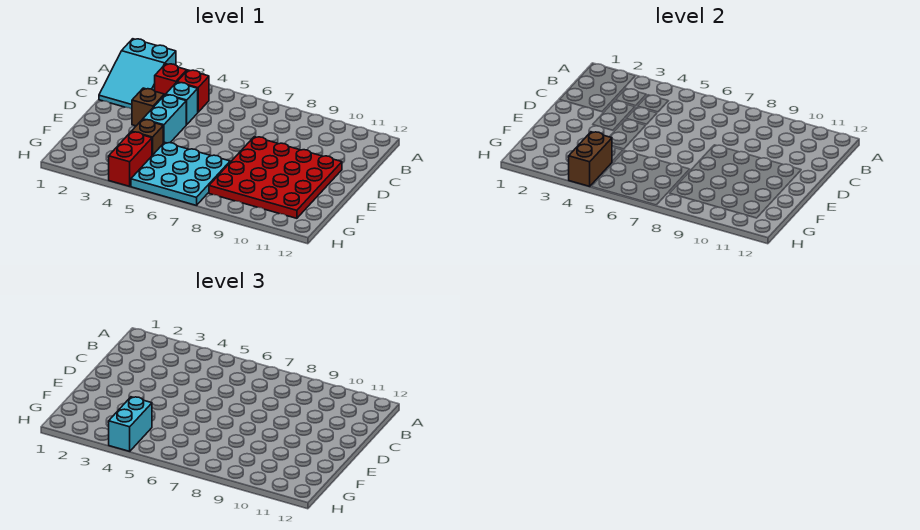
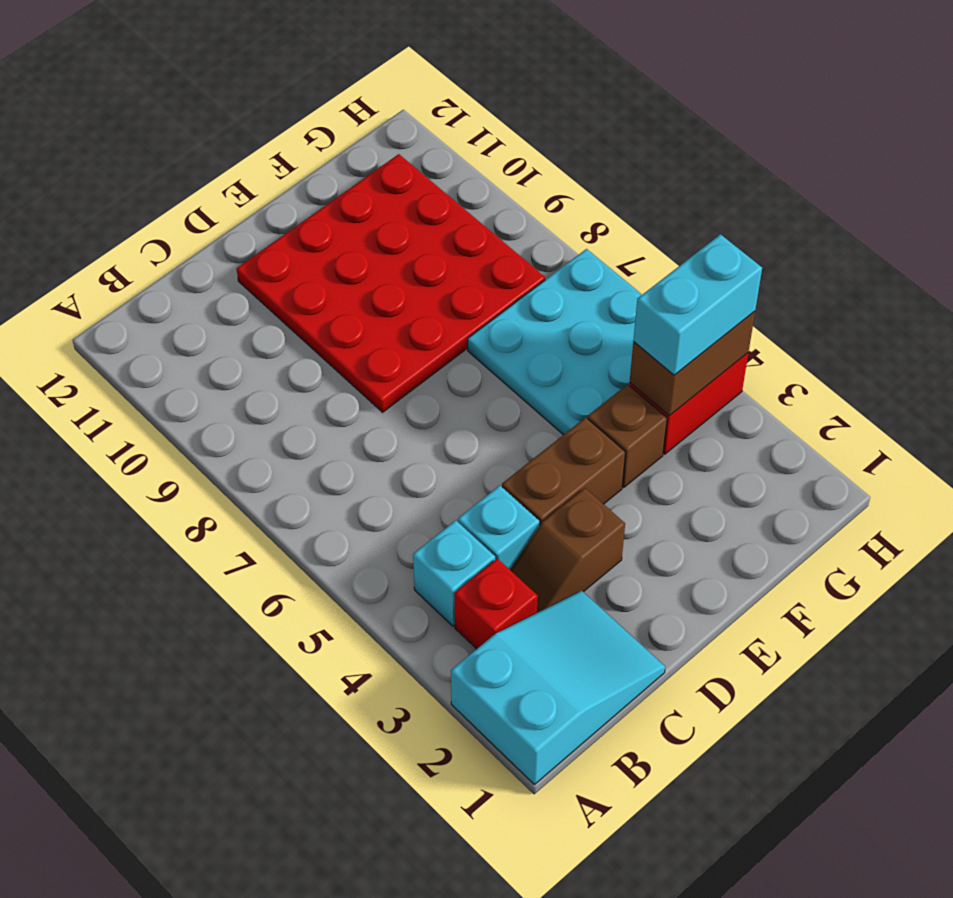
red brick B4 level 1 -> cyan brick B4 level 1
cyan brick D4:E4 level 1 -> brown brick D4:E4 level 1

